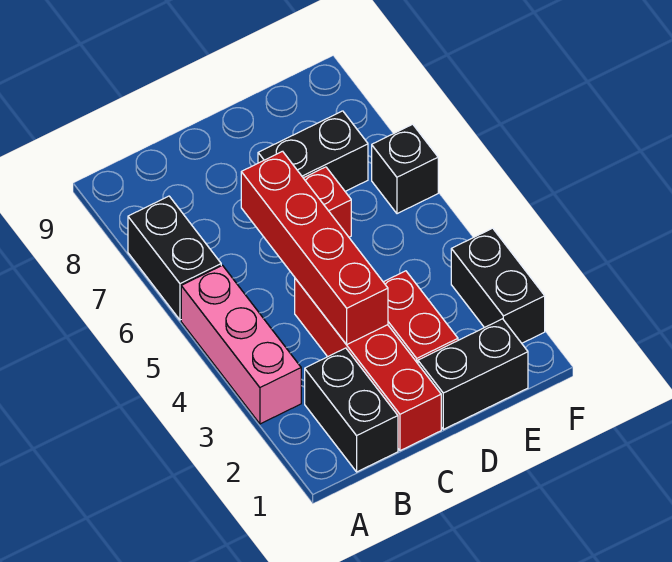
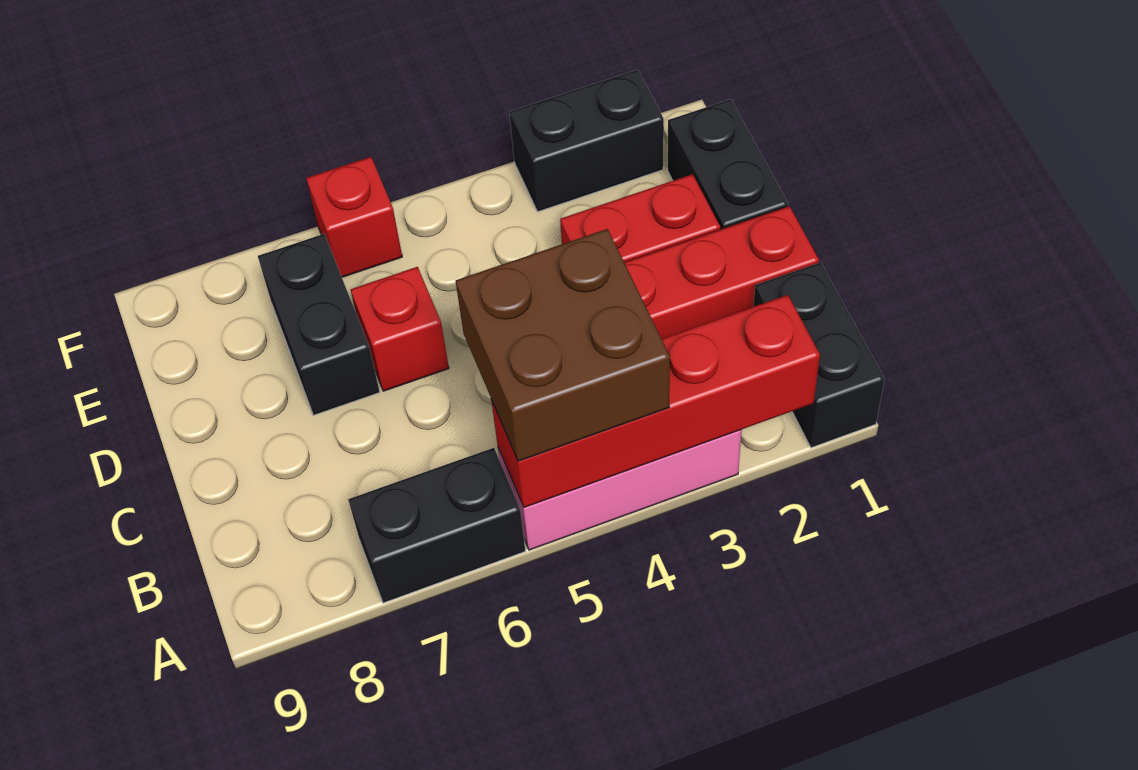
none -> brown brick A4:B5 level 3
black brick B1:B2 level 1 -> black brick A1:B1 level 1
red brick C3:C6 level 2 -> red brick A2:A5 level 2
black brick F6 level 1 -> red brick F6 level 1

